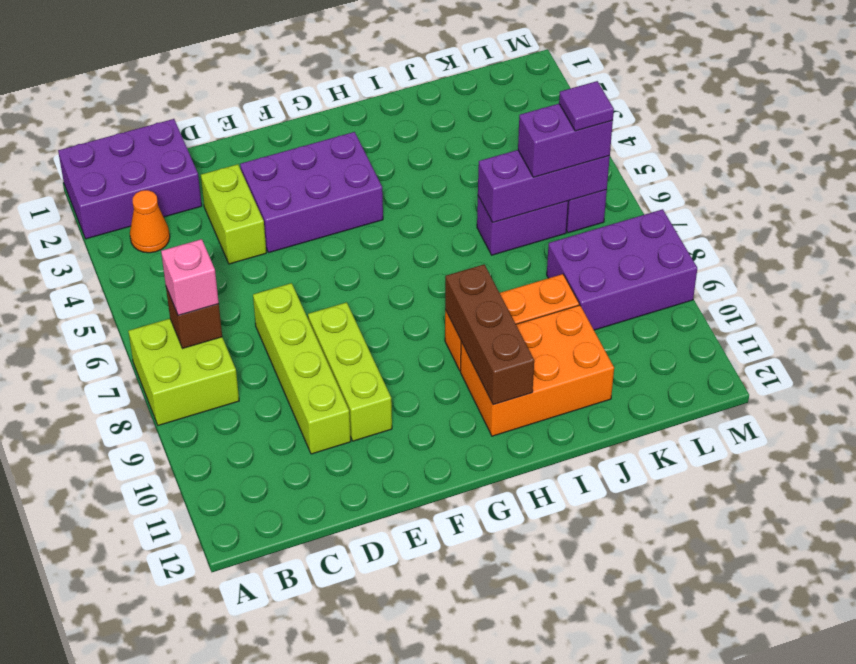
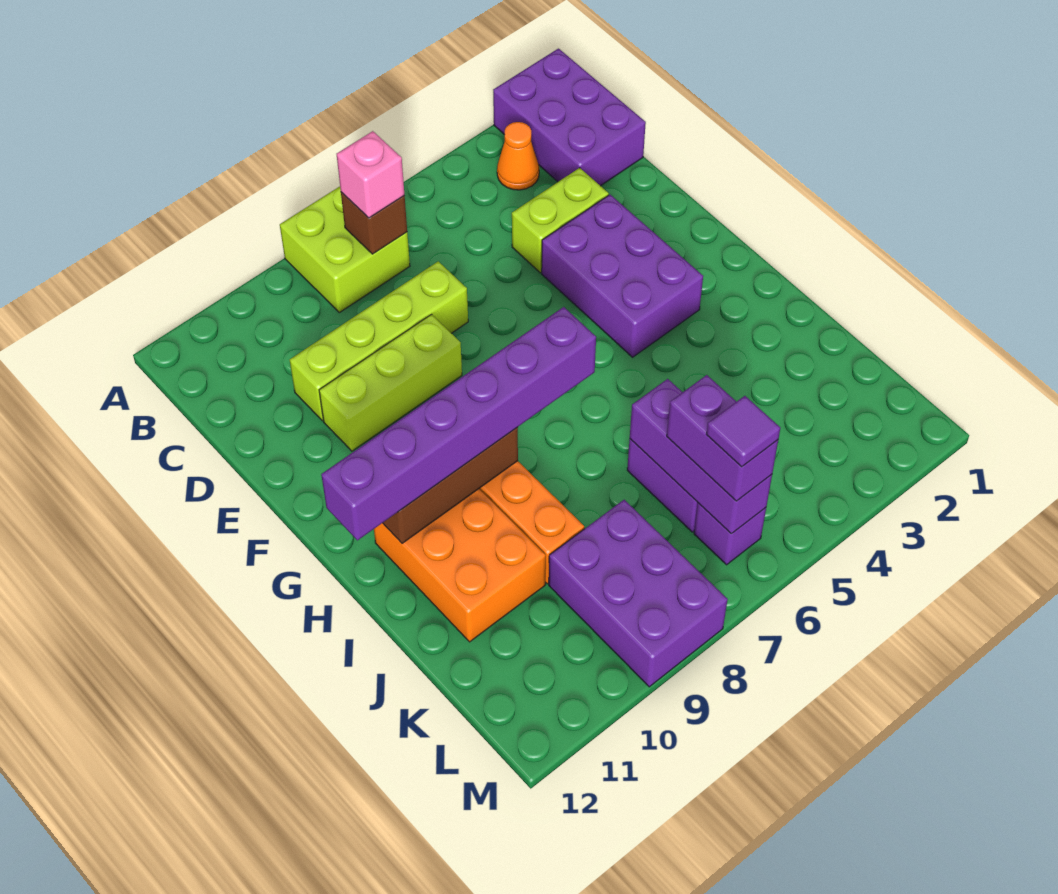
none -> purple brick H7:H12 level 3

